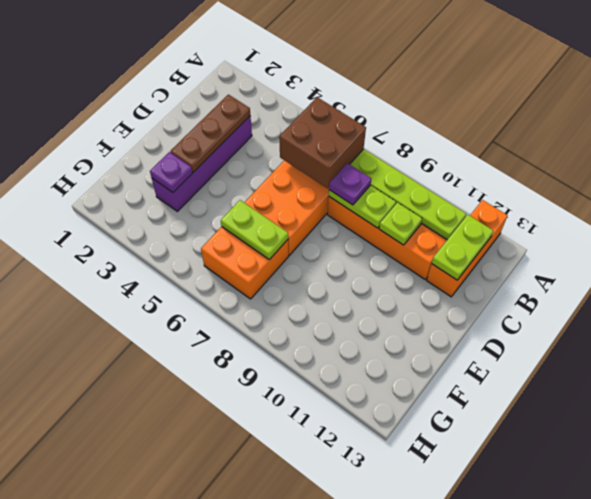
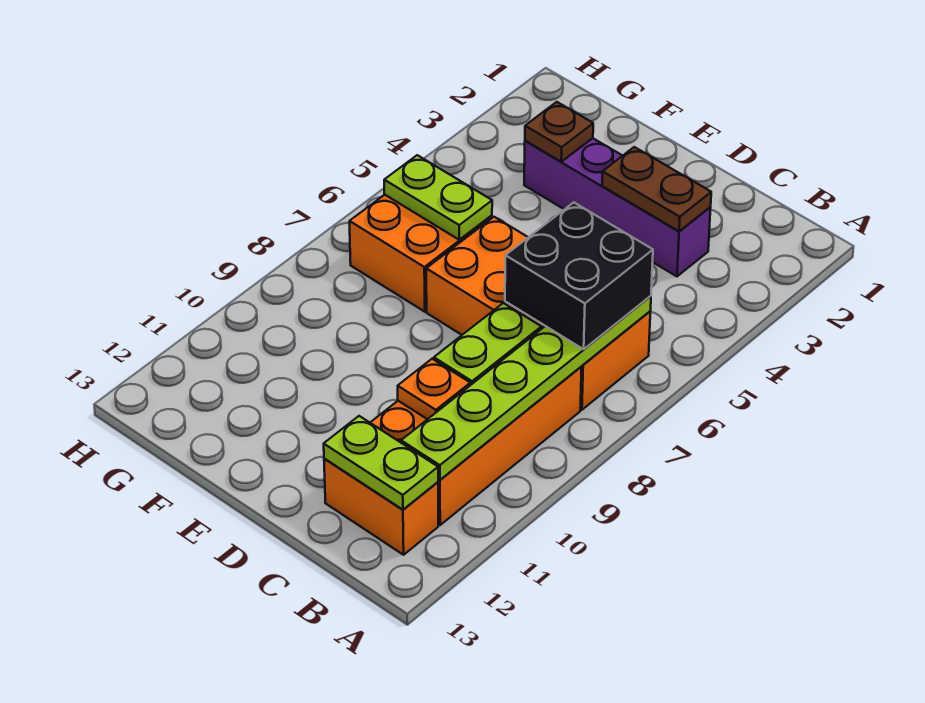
orange brick A12:C12 level 1 -> orange brick B12:C12 level 1
brown brick B6:C7 level 3 -> black brick B6:C7 level 3
brown plate C3:E3 level 2 -> brown plate C3:D3 level 2
purple plate C8 level 3 -> none
lime plate C10 level 2 -> orange plate C10 level 2
purple plate F3 level 2 -> brown plate F3 level 2
lime plate F6:F7 level 2 -> lime plate F6:G6 level 2

